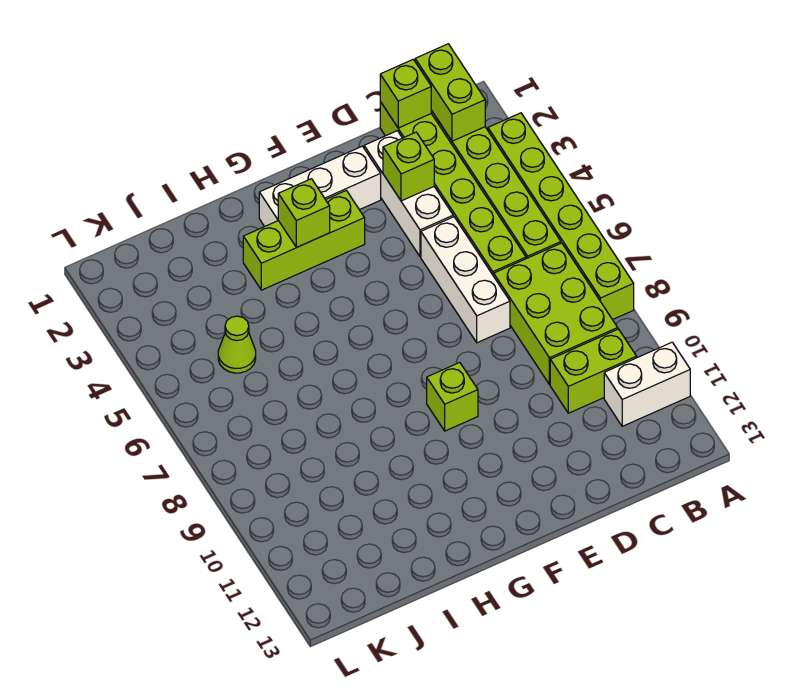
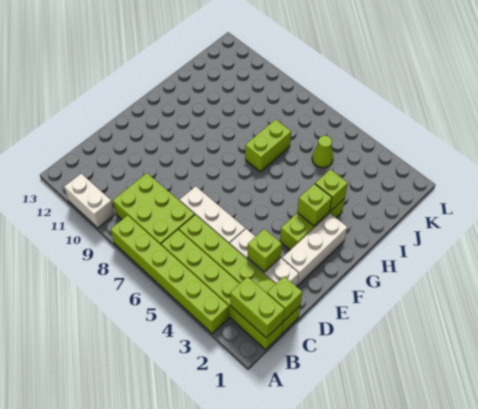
white brick A11:B11 level 1 -> white brick A10:A11 level 1
lime brick B10:C10 level 1 -> lime brick H7:I7 level 1
lime brick F9 level 1 -> lime brick H3 level 2

